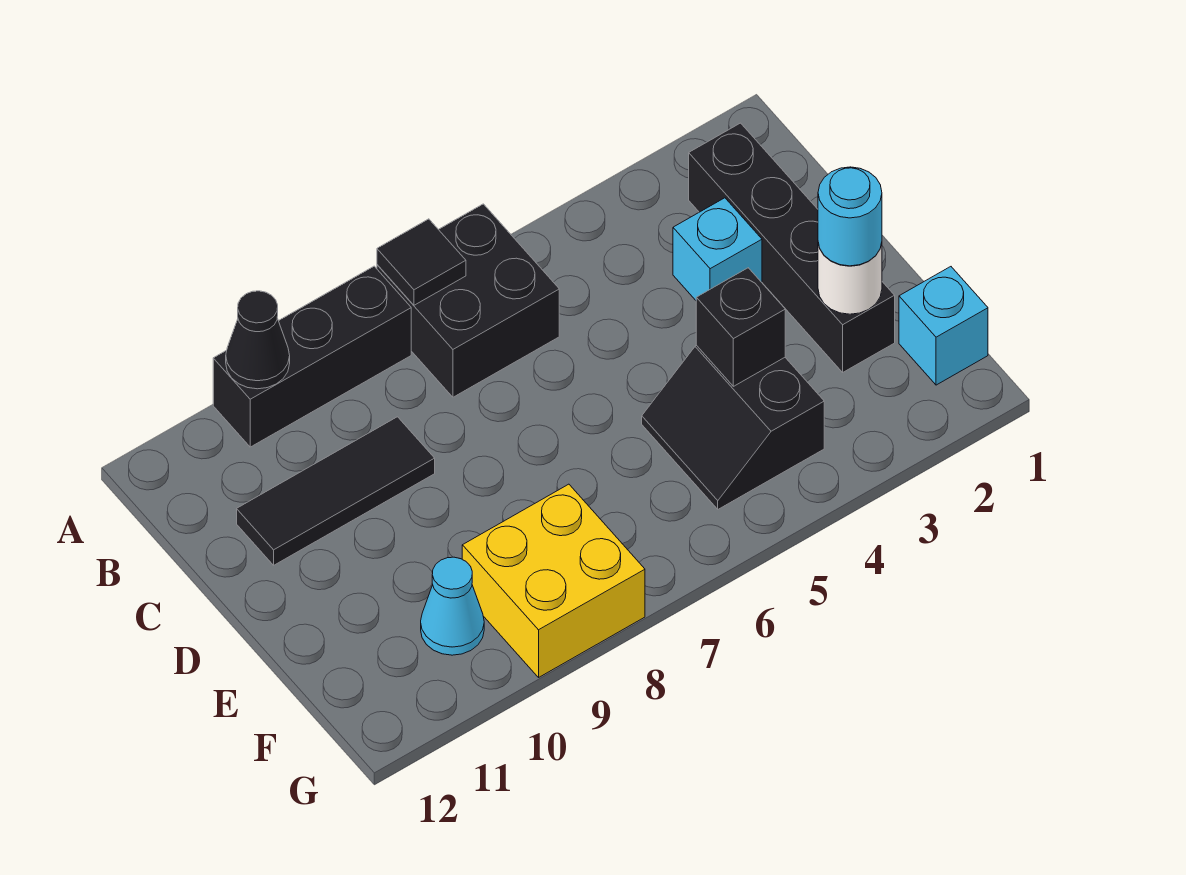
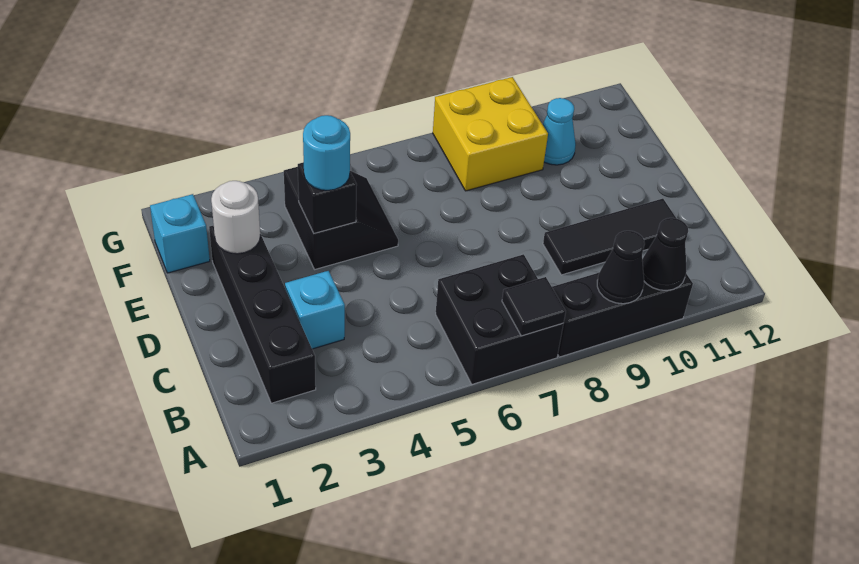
none -> black cone A9 level 2
cyan round brick E2 level 3 -> cyan round brick E4 level 3

